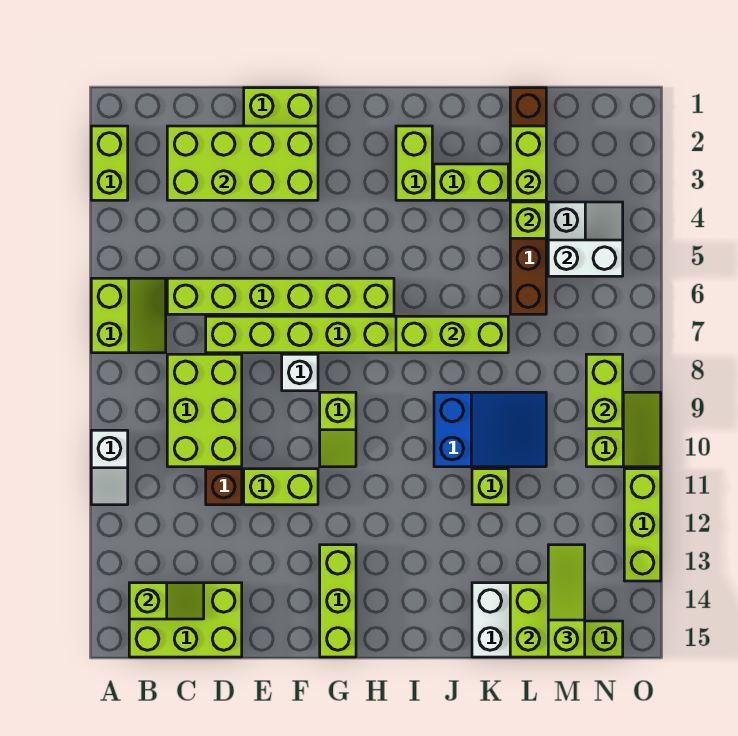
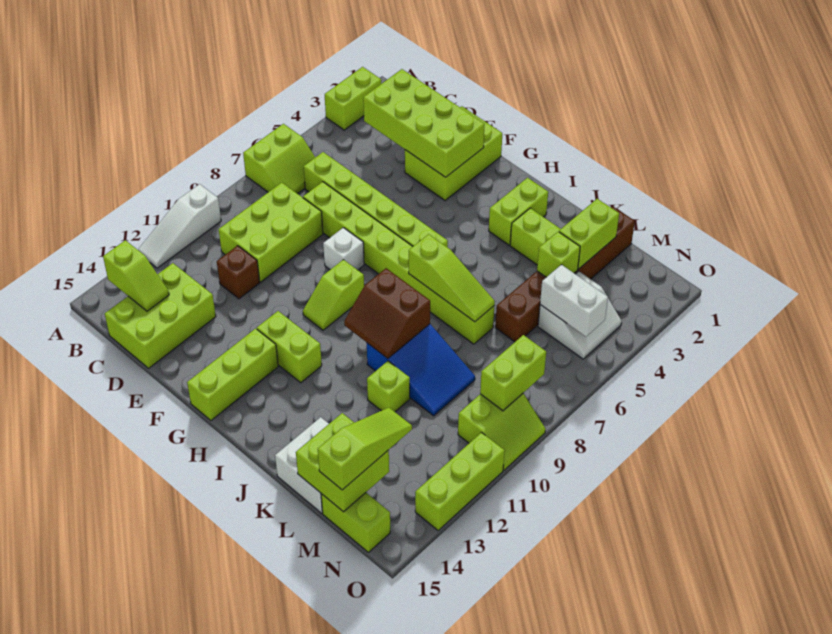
white slope A10:A11 level 1 top 10 -> white slope A10:A12 level 1 top 10
lime brick B14:D15 level 1 -> lime brick C13:D15 level 1
lime brick E11:F11 level 1 -> lime brick G12:H12 level 1
lime brick I7:K7 level 2 -> lime slope I7:K7 level 2 top I
none -> brown slope I9:J10 level 2 top 9

